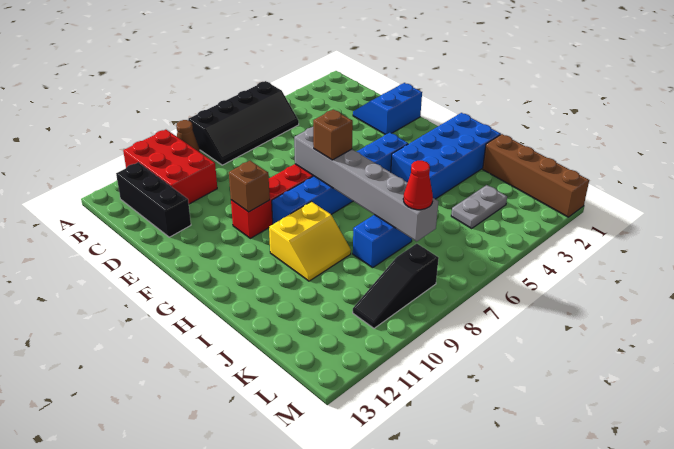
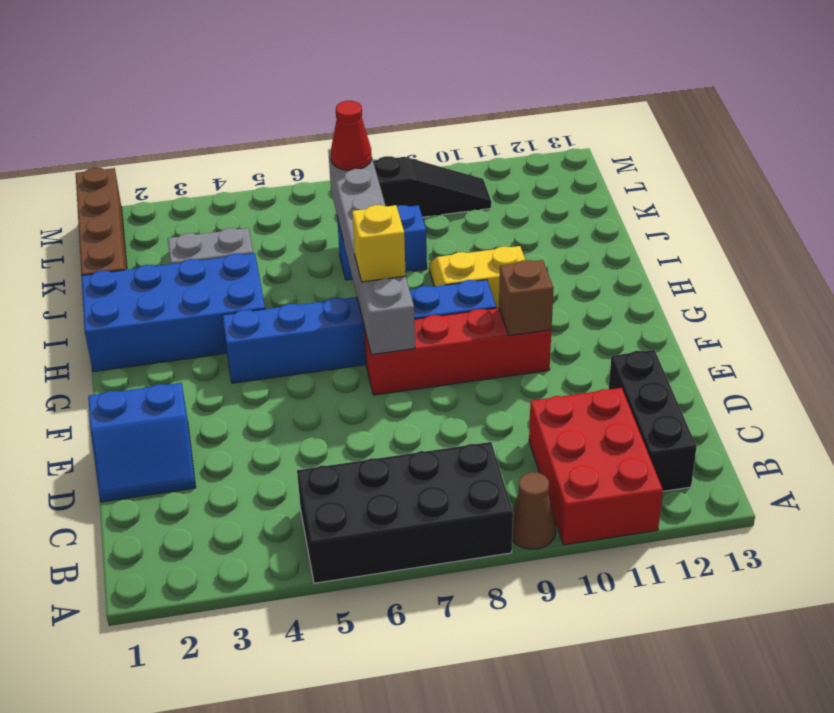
black slope A5:B8 level 1 top A -> black brick A5:B8 level 1
brown brick G7 level 3 -> yellow brick G7 level 3

